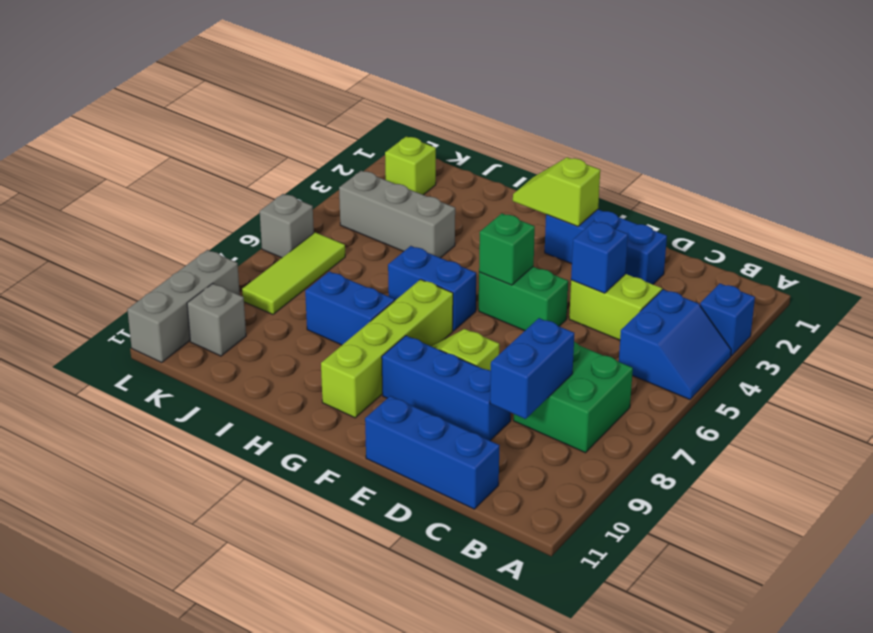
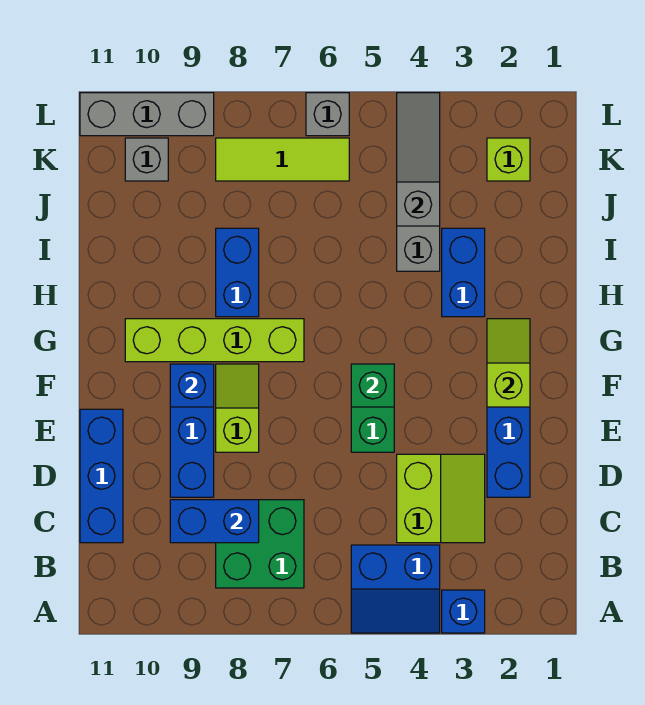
blue brick D4 level 2 -> blue brick F9 level 2
blue brick G6:H6 level 1 -> blue brick H3:I3 level 1
none -> grey slope J4:L4 level 2 top J

